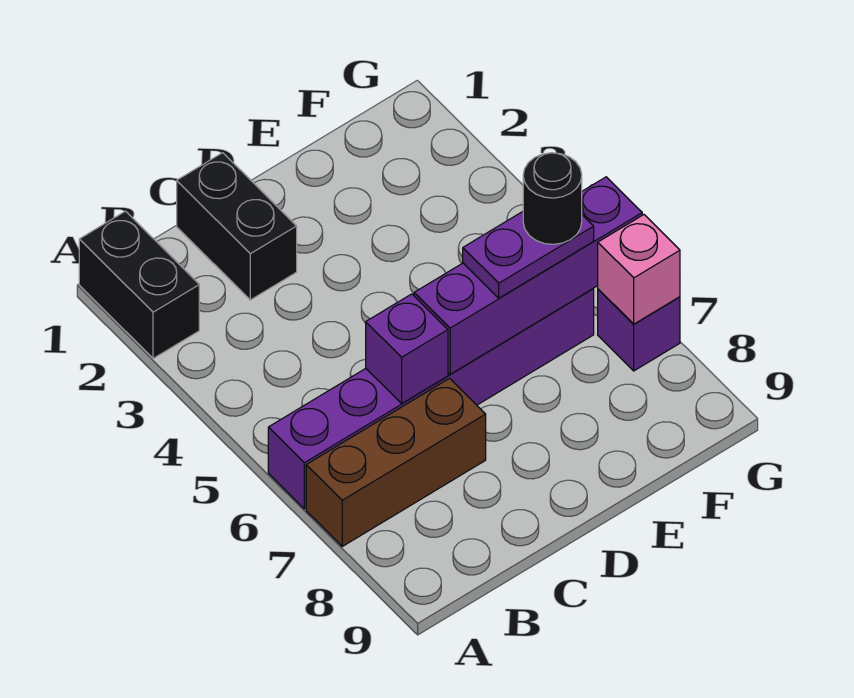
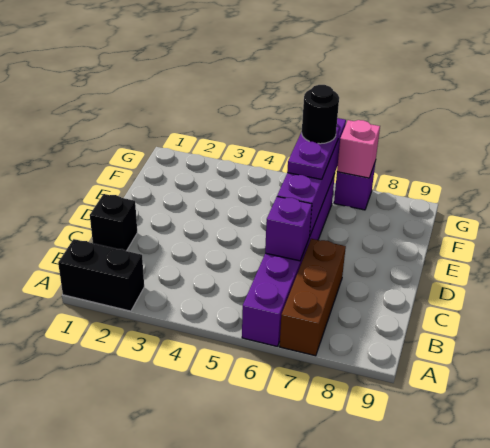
black brick C1:C2 level 1 -> black brick C1 level 1

